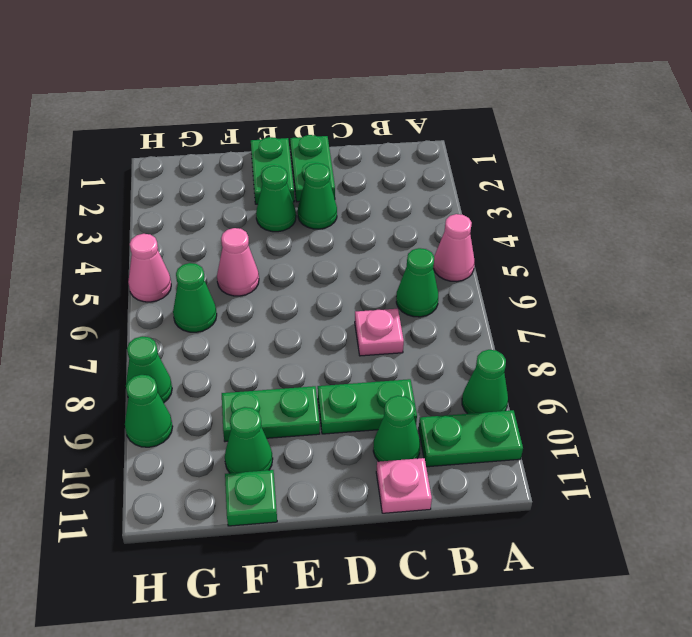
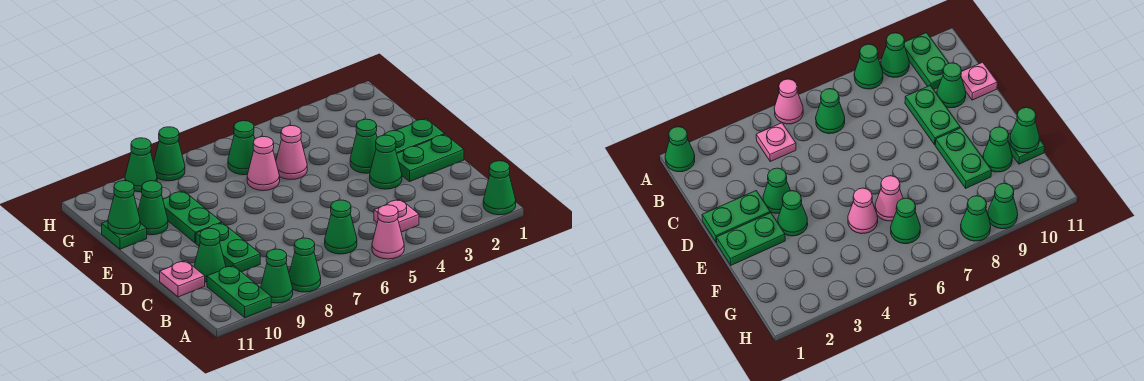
none -> green cone A1 level 1
none -> green cone A8 level 1
pink plate C7 level 1 -> pink plate B4 level 1
none -> green cone F11 level 2
pink cone H5 level 1 -> pink cone F6 level 1

